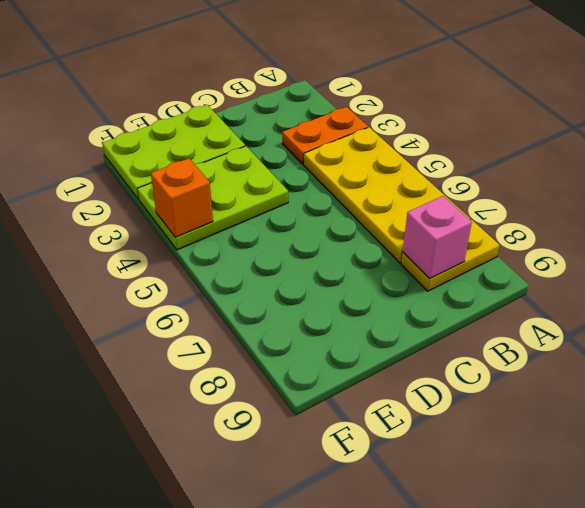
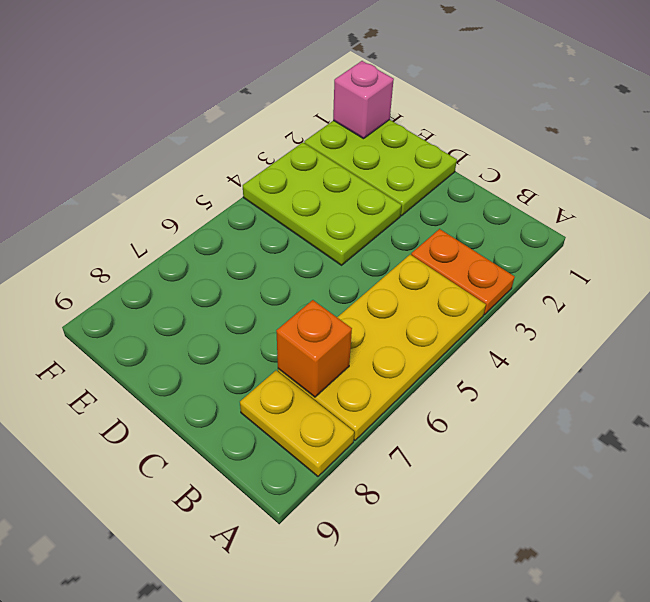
pink brick B8 level 2 -> pink brick F1 level 2
orange brick F4 level 2 -> orange brick B7 level 2

